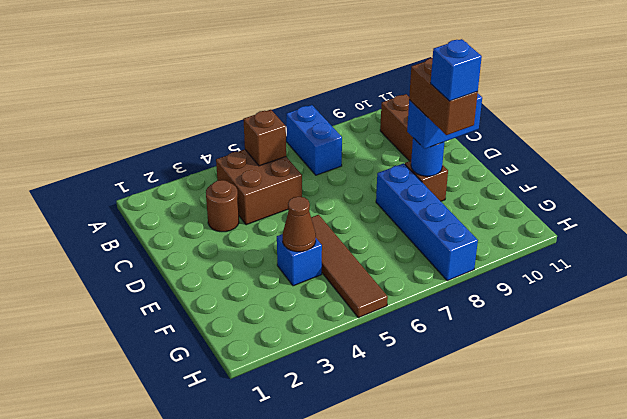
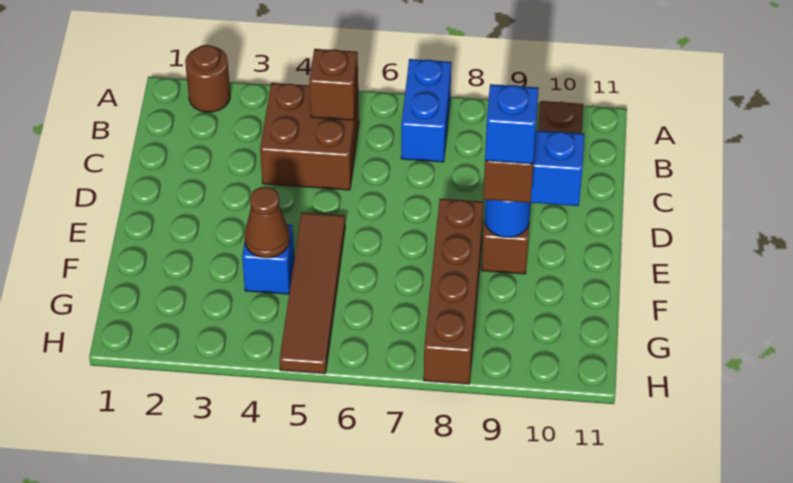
brown round brick C3 level 1 -> brown round brick A2 level 1
blue brick E8:H8 level 1 -> brown brick E8:H8 level 1

